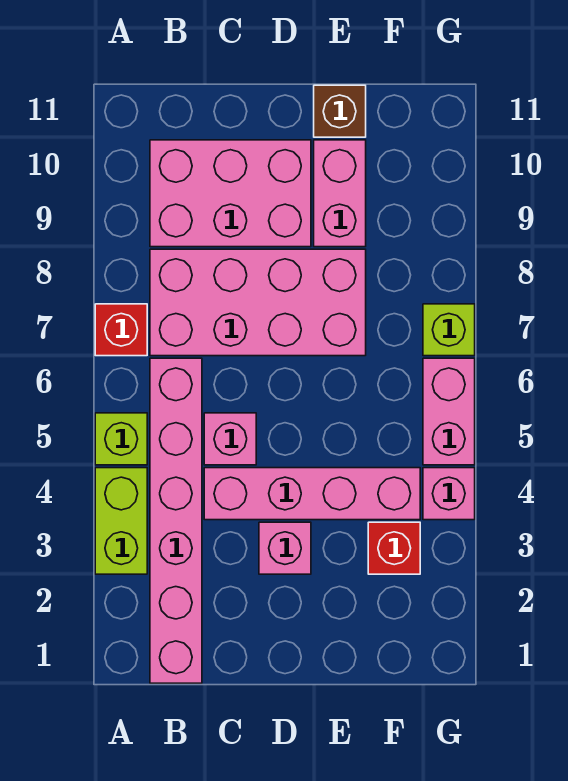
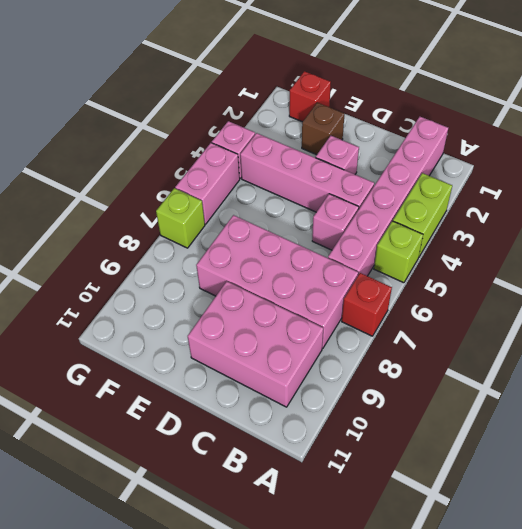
pink brick E9:E10 level 1 -> none
brown brick E11 level 1 -> brown brick E2 level 1
red brick F3 level 1 -> red brick F1 level 1

